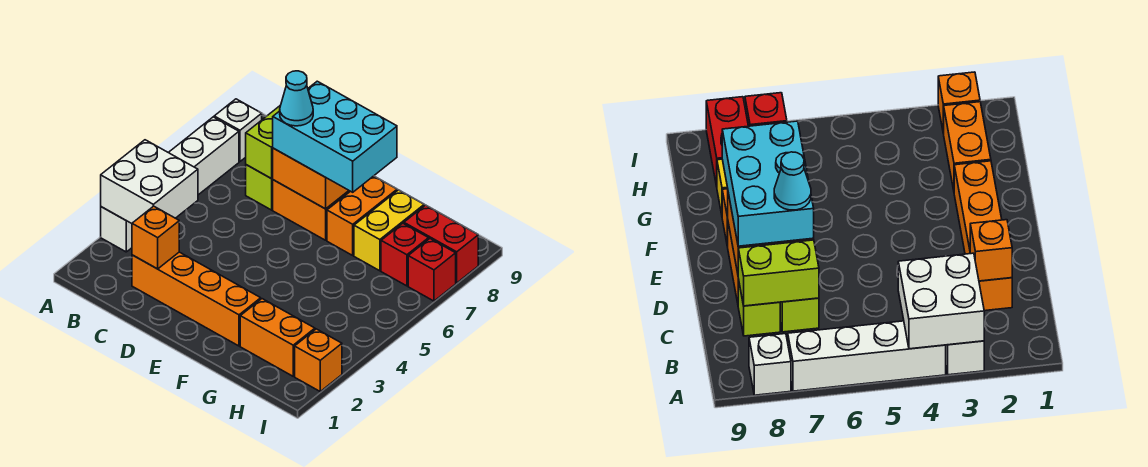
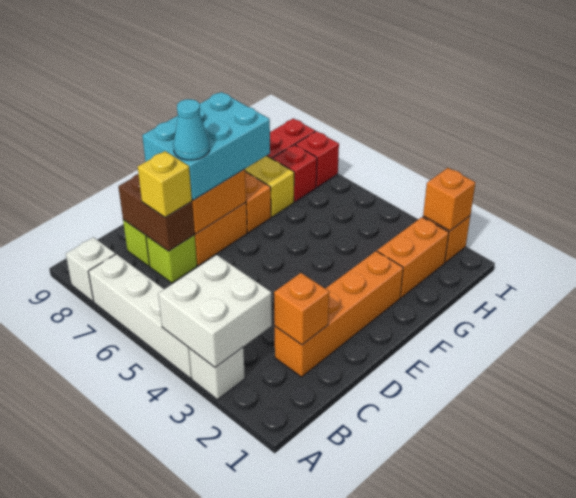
lime brick C7:C8 level 2 -> brown brick C7:C8 level 2
none -> yellow brick C7 level 3
none -> orange brick I2 level 2

